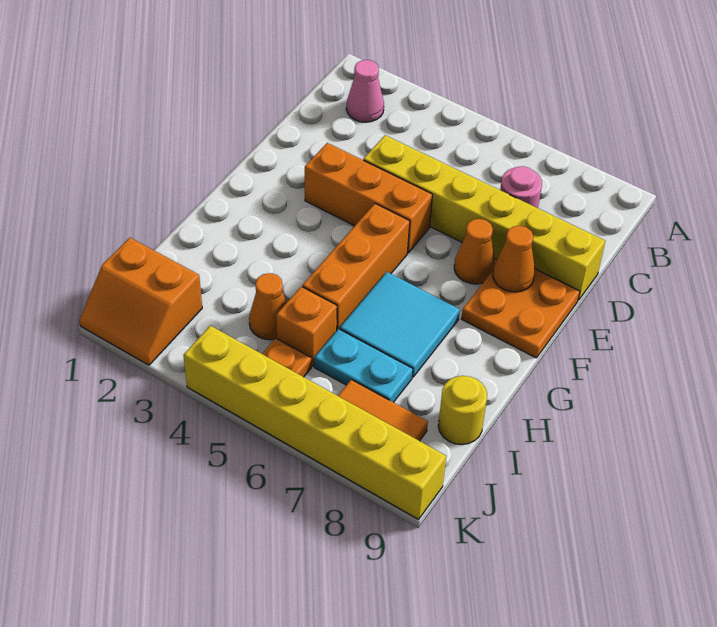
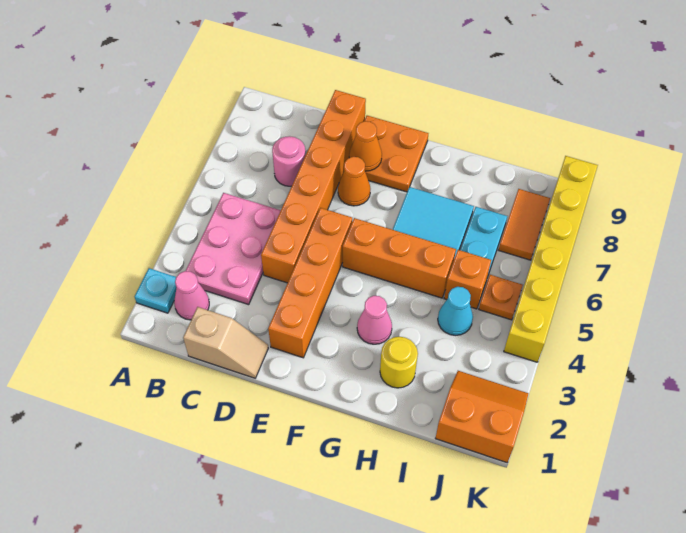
none -> cyan plate A2 level 1
none -> pink plate B3:C5 level 1
none -> tan slope C1:D1 level 1 top C
yellow brick D4:D9 level 1 -> orange brick D4:D9 level 1
orange brick E3:E5 level 1 -> orange brick E2:E5 level 1
none -> pink cone G3 level 1
orange cone I4 level 1 -> cyan cone I4 level 1
yellow round brick I9 level 1 -> yellow round brick H2 level 1
orange slope J1:K2 level 1 top J -> orange slope J1:K2 level 1 top 1

